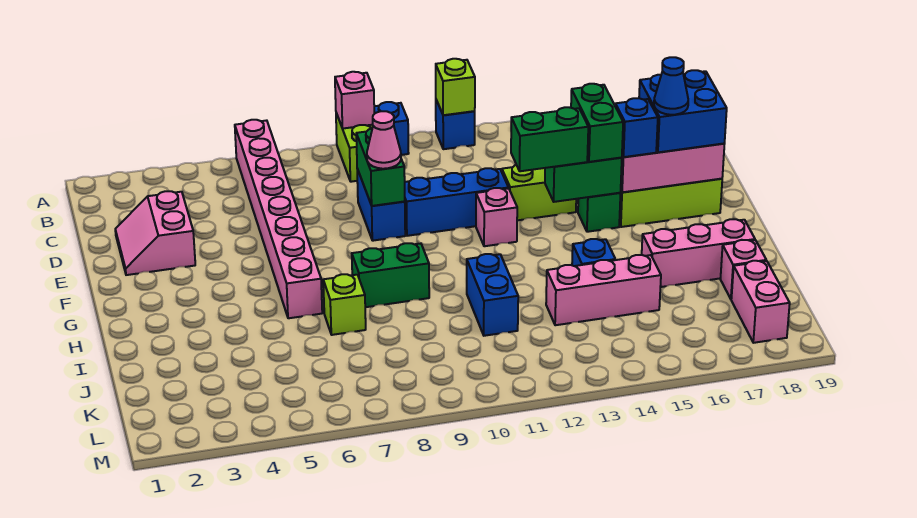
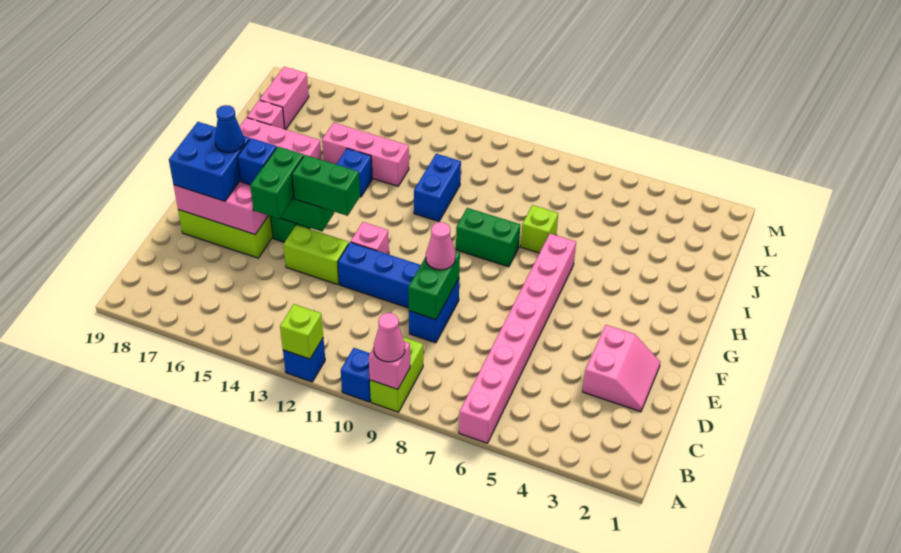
none -> pink cone A9 level 3

